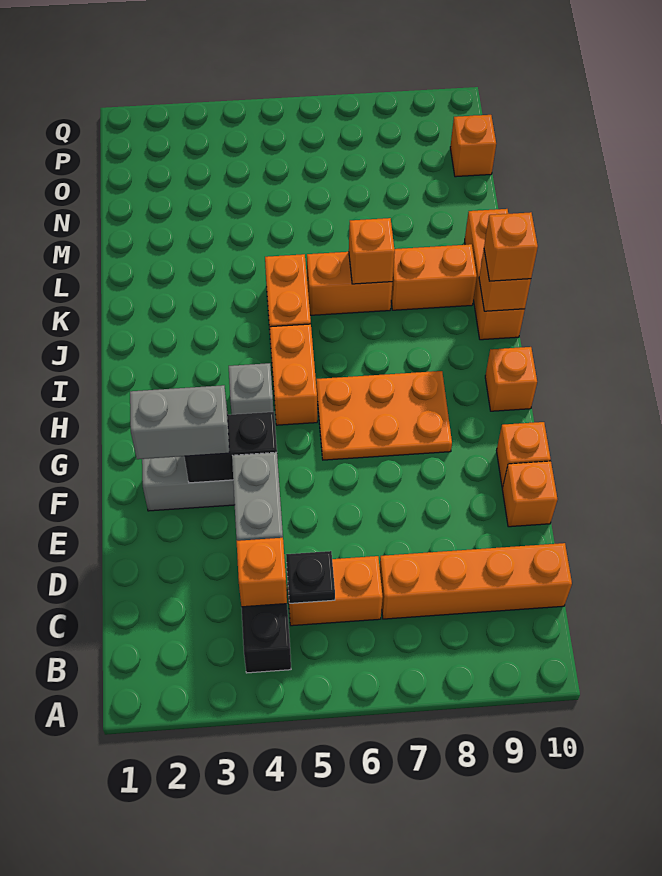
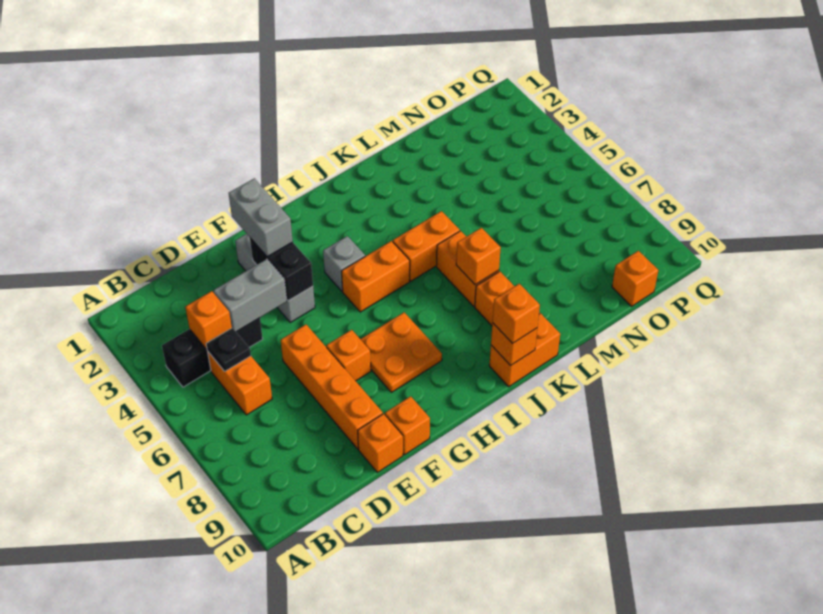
orange brick C7:C10 level 1 -> orange brick E6:E9 level 1
orange plate G6:H8 level 1 -> orange plate G7:H8 level 1
orange brick H10 level 1 -> orange brick F7 level 1
orange brick J10:L10 level 1 -> orange brick J10:K10 level 1

